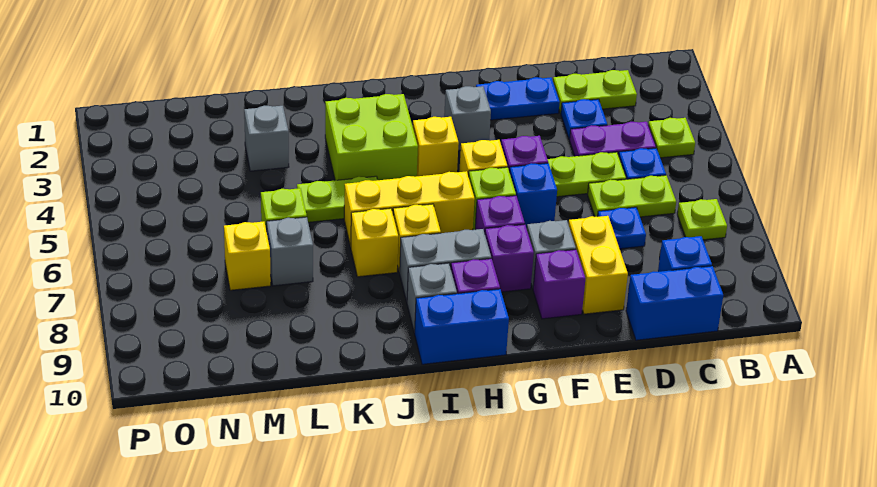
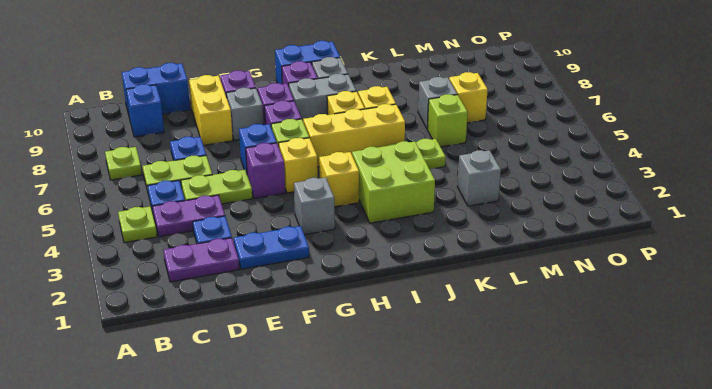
lime plate C2:D2 level 1 -> purple plate C2:D2 level 1

